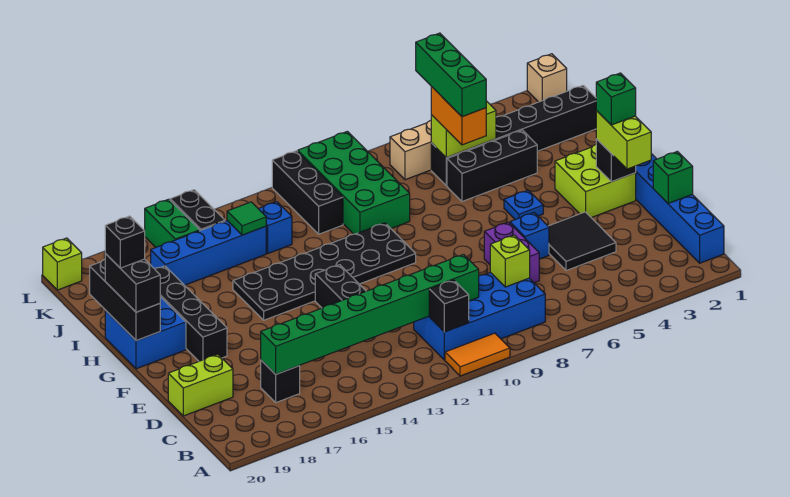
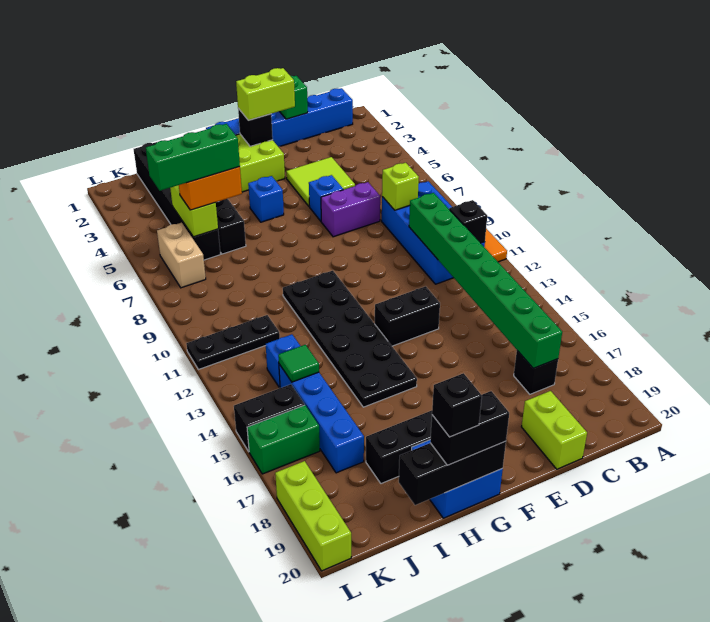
black tile D4:E5 level 1 -> lime tile D4:E5 level 1
green brick F2 level 4 -> none
blue plate G5 level 1 -> blue brick G5 level 1
green brick I9:L10 level 1 -> none
black brick J11:L11 level 1 -> black plate J11:L11 level 1
tan brick L1 level 1 -> none
lime brick L20 level 1 -> lime brick L18:L20 level 1

